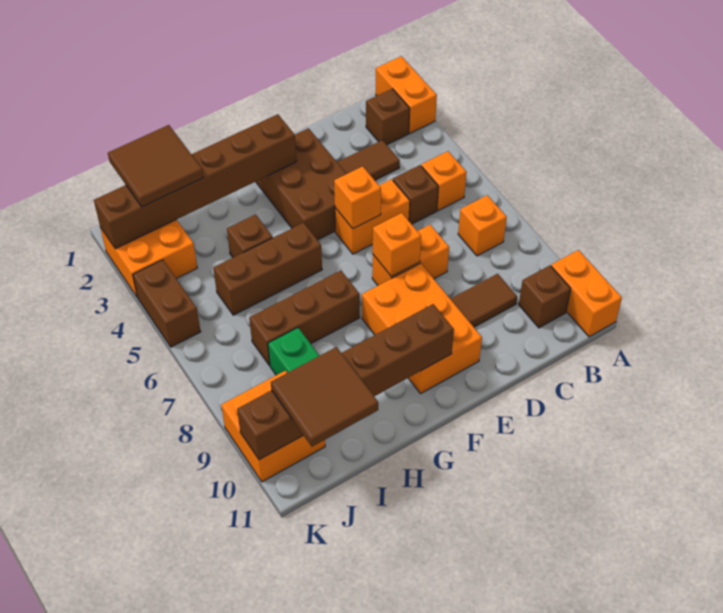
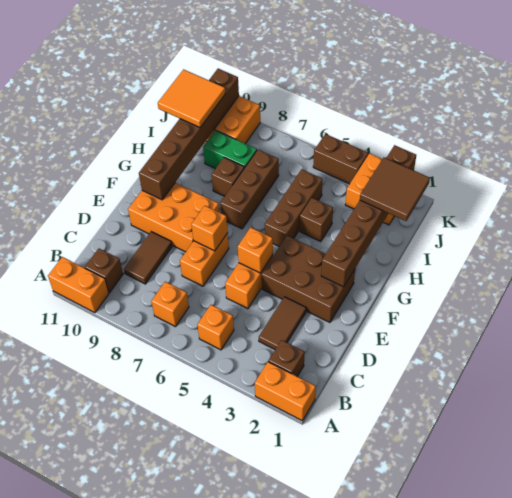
brown brick C5 level 1 -> brown brick H8 level 1
brown tile I10:J11 level 3 -> orange tile I10:J11 level 3

